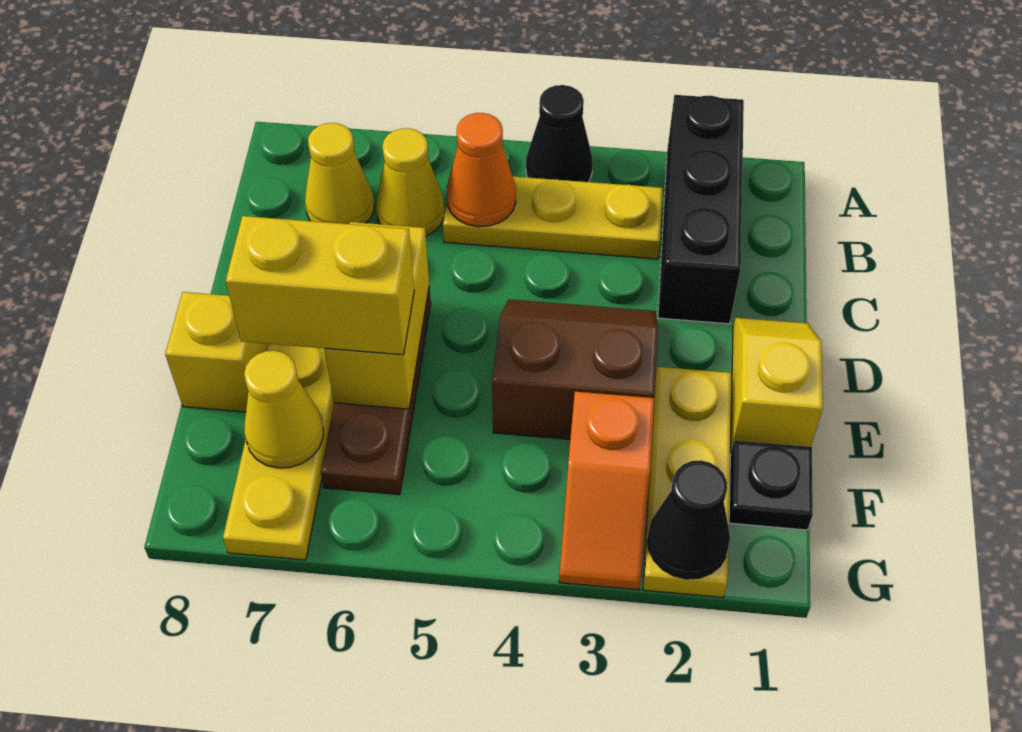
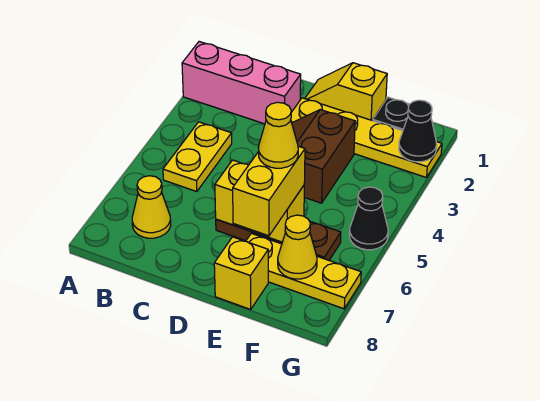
black brick A2:C2 level 1 -> pink brick A2:C2 level 1
black cone A4 level 1 -> black cone G5 level 1
yellow plate B3:B5 level 1 -> yellow plate B4:B5 level 1
orange cone B5 level 2 -> none
yellow cone B6 level 1 -> yellow cone E6 level 4
yellow plate E2:G2 level 1 -> yellow plate D2:G2 level 1
orange slope F3:G3 level 1 top F -> none

